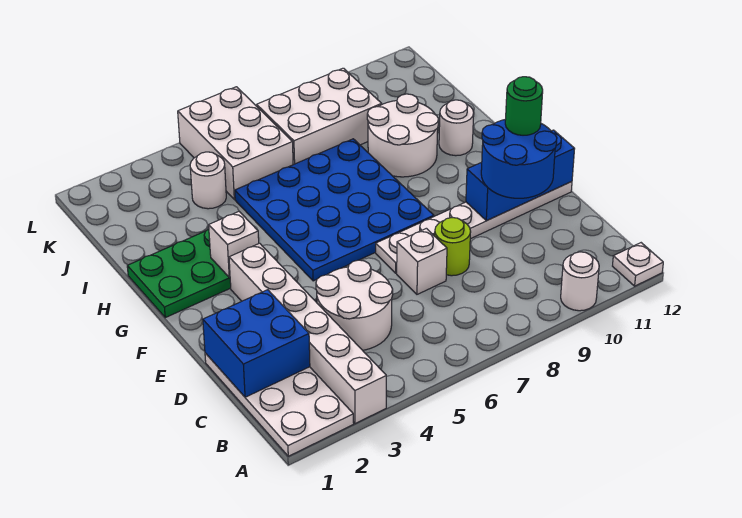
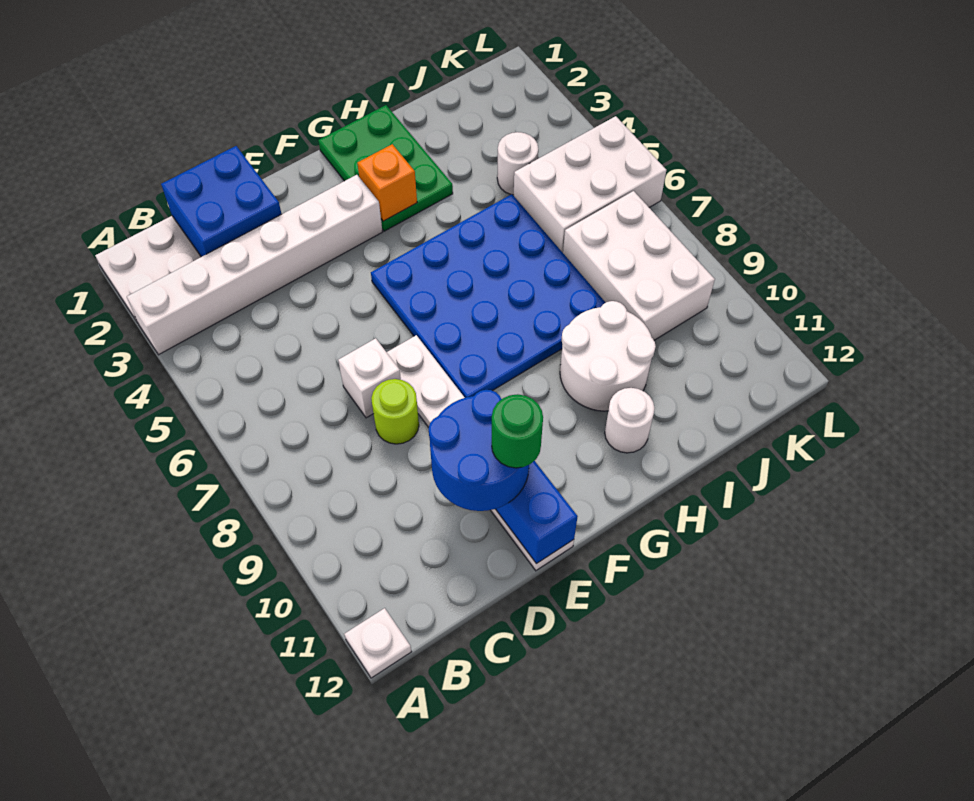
white round brick A10 level 1 -> none
white round brick C4:D5 level 1 -> none
white brick G3 level 2 -> orange brick G3 level 2

